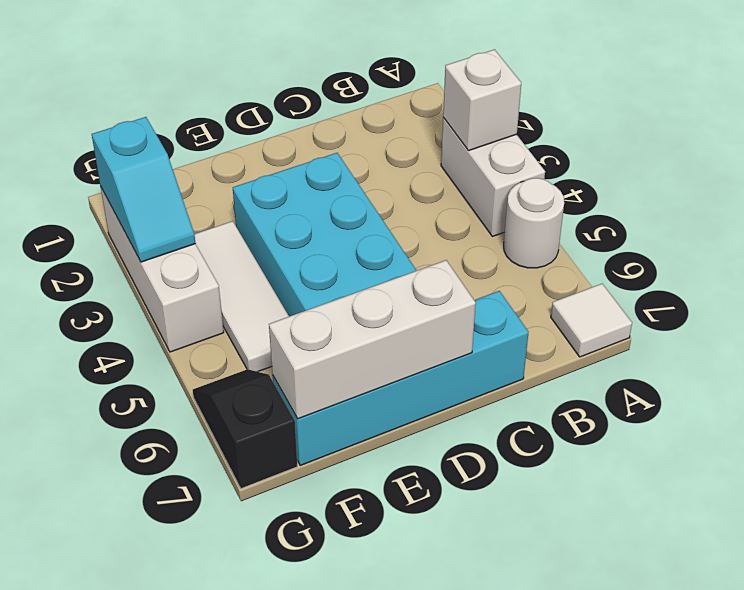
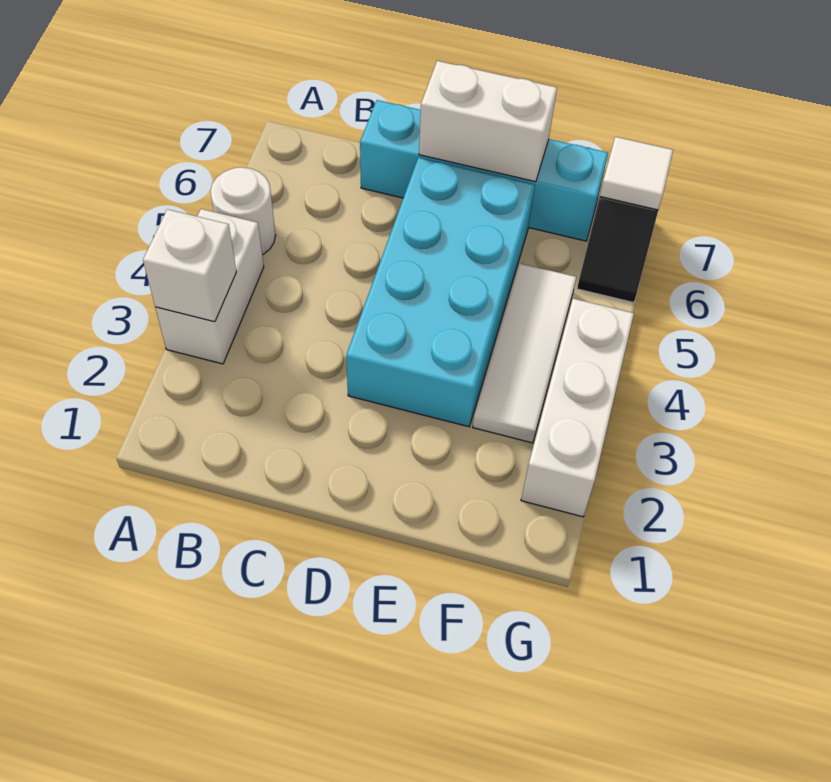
white tile A7 level 1 -> white tile G7 level 2
white brick D7:F7 level 2 -> white brick D7:E7 level 2
cyan slope G2:G3 level 2 top 2 -> none

